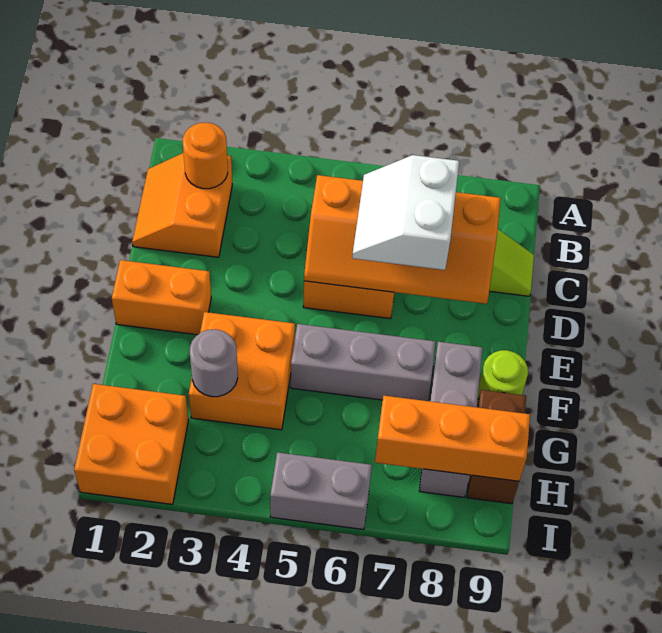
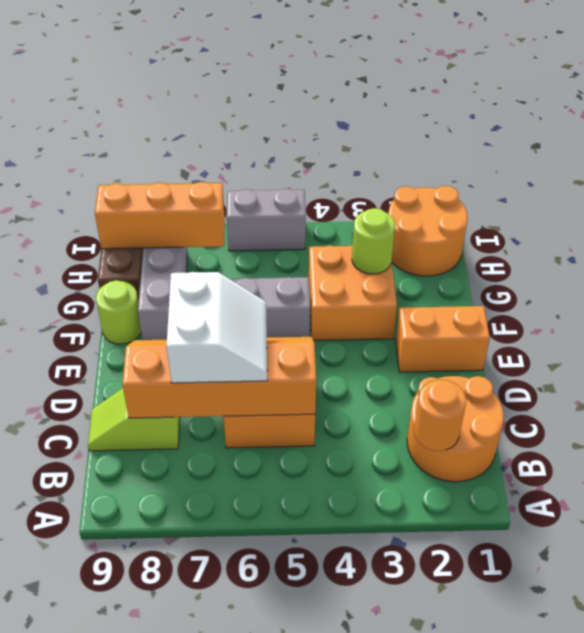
orange slope B1:C2 level 1 top 2 -> orange round brick B1:C2 level 1
grey round brick G3 level 2 -> lime round brick G3 level 2
orange brick H1:I2 level 1 -> orange round brick H1:I2 level 1

